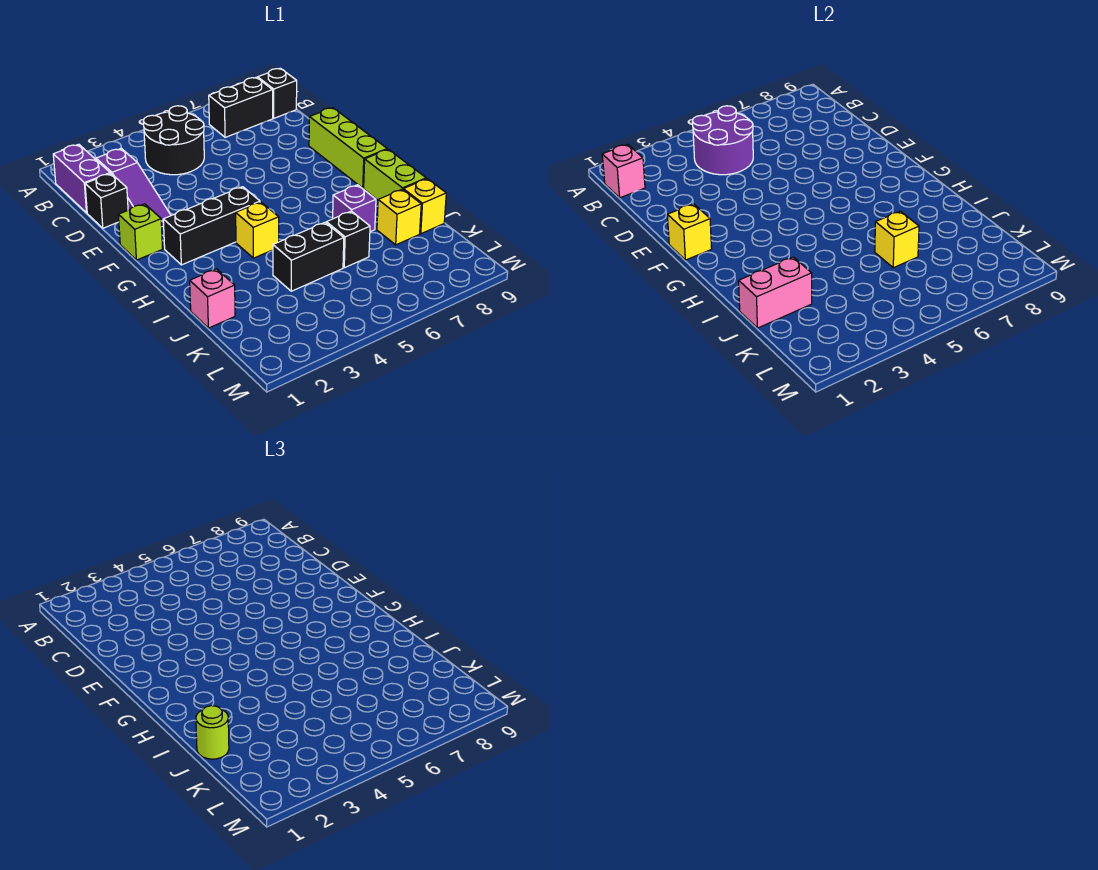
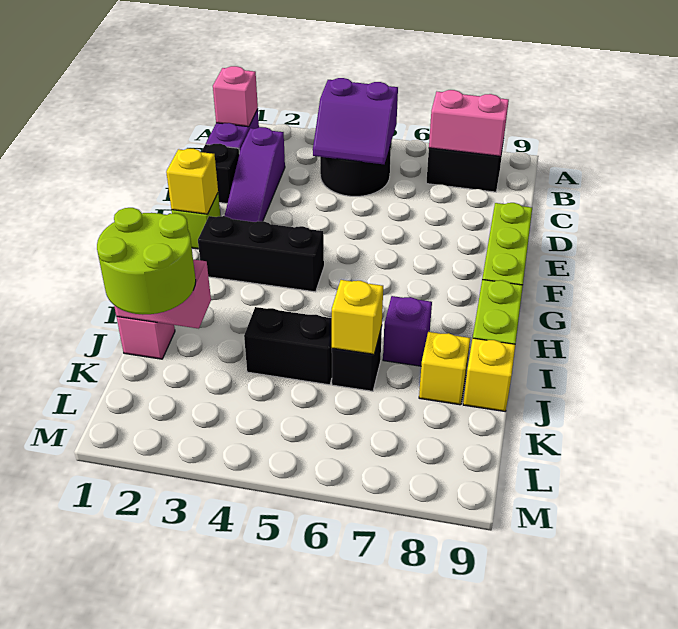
purple round brick B4:C5 level 2 -> purple slope B4:C5 level 2 top B
none -> pink brick B7:B8 level 2
black brick B9 level 1 -> none
yellow brick H4 level 1 -> none
lime round brick J1 level 3 -> lime round brick J1:K2 level 3

